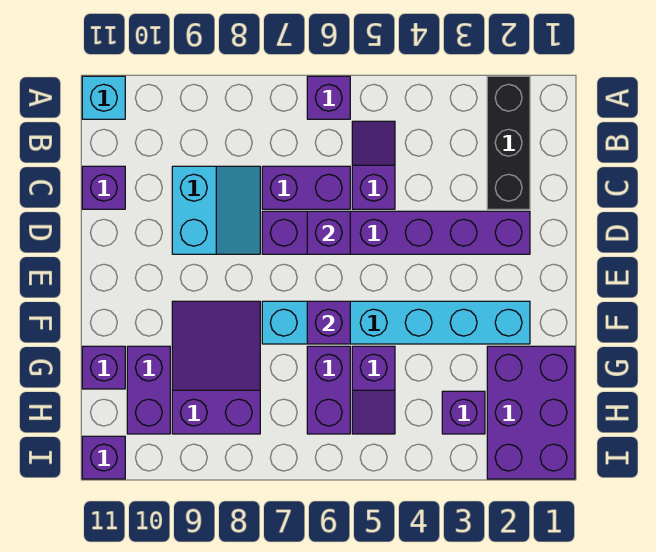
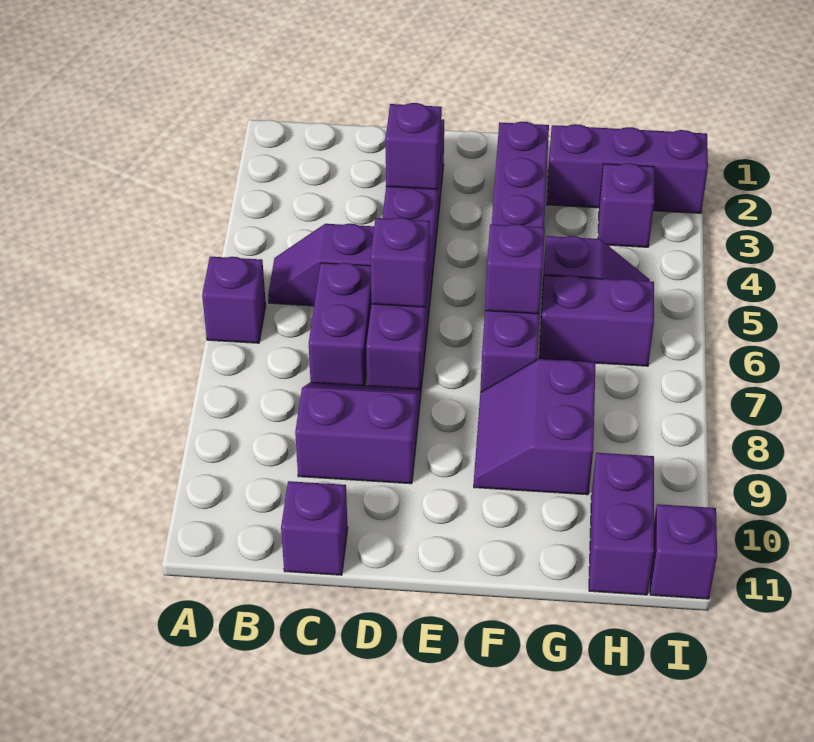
black brick A2:C2 level 1 -> none
cyan brick A11 level 1 -> none
cyan slope C8:D9 level 1 top 9 -> purple slope C8:D9 level 1 top 9
cyan brick F2:F7 level 1 -> purple brick F2:F7 level 1
purple slope F8:H9 level 1 top H -> purple slope F8:G9 level 1 top G
purple brick G1:I2 level 1 -> purple brick G2:I2 level 1
purple brick G10:H10 level 1 -> purple brick H10:H11 level 1
purple brick G11 level 1 -> purple brick D3 level 2

